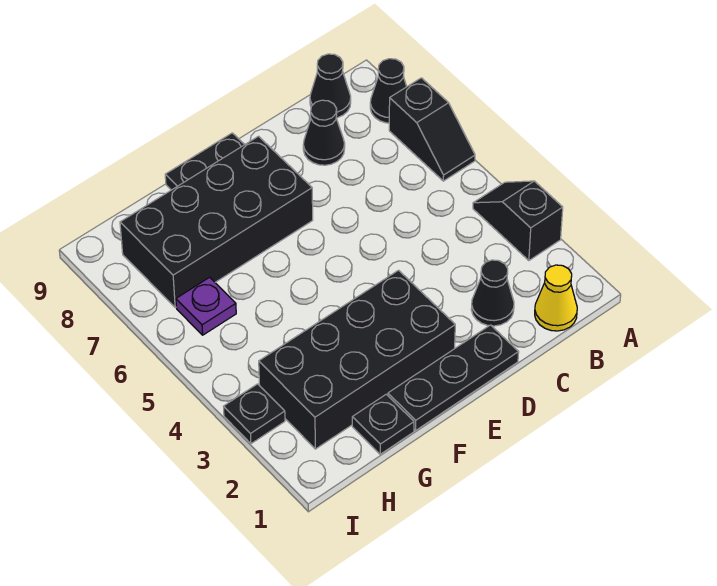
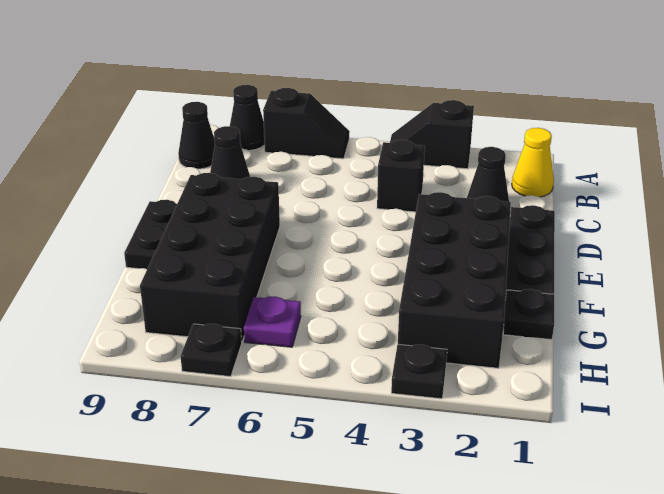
none -> black brick C4 level 1
none -> black plate I7 level 1

